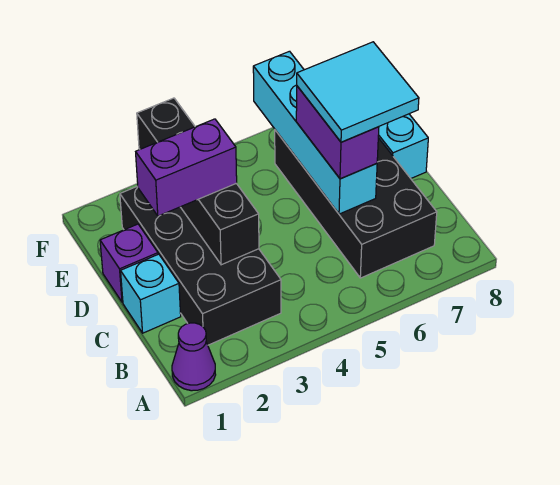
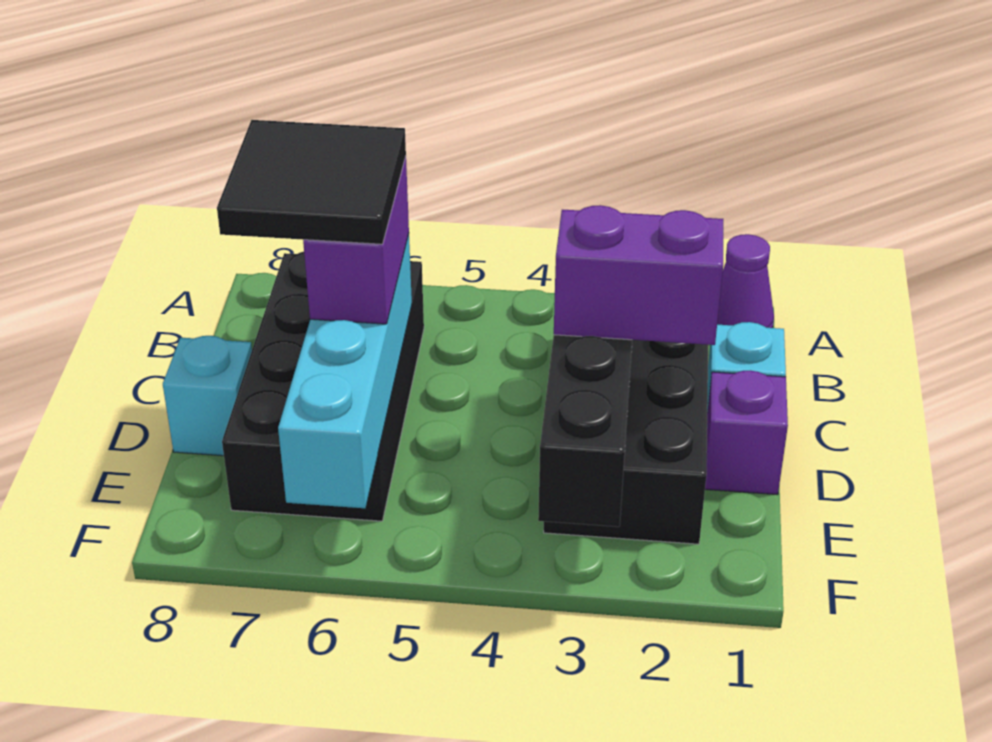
cyan tile C6:D7 level 4 -> black tile C6:D7 level 4

